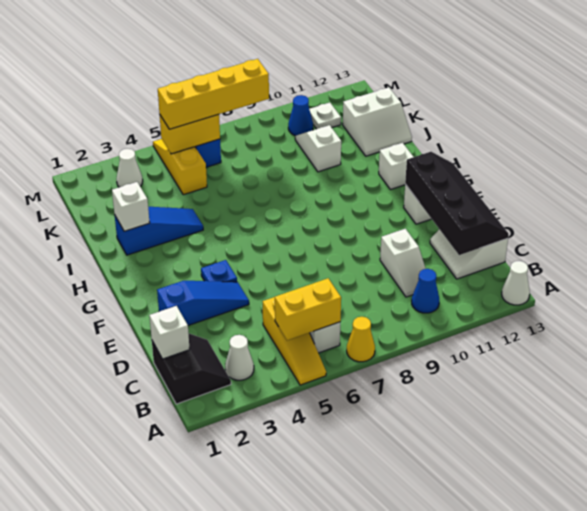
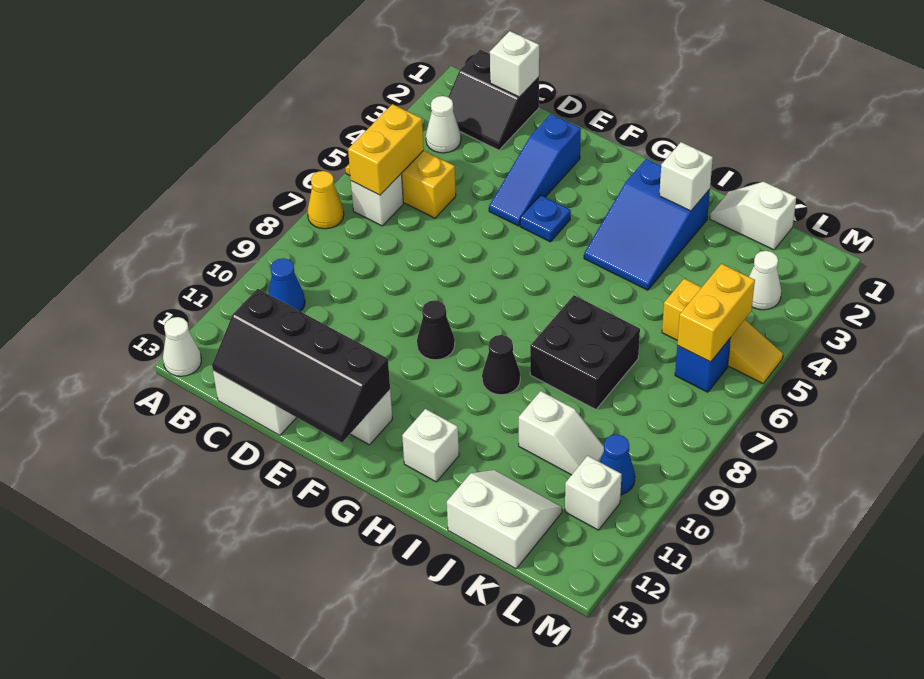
white slope C10:D10 level 1 top D -> white slope J1:K1 level 1 top K
none -> black cone F9 level 1
none -> black cone H9 level 1
blue slope I2:I4 level 1 top 2 -> blue slope H2:I4 level 1 top 2
none -> black brick I7:J8 level 1
white slope J12:K13 level 1 top K -> white slope J12:K13 level 1 top 13
yellow brick L5:L8 level 3 -> none
white plate L11 level 1 -> white brick L11 level 1

